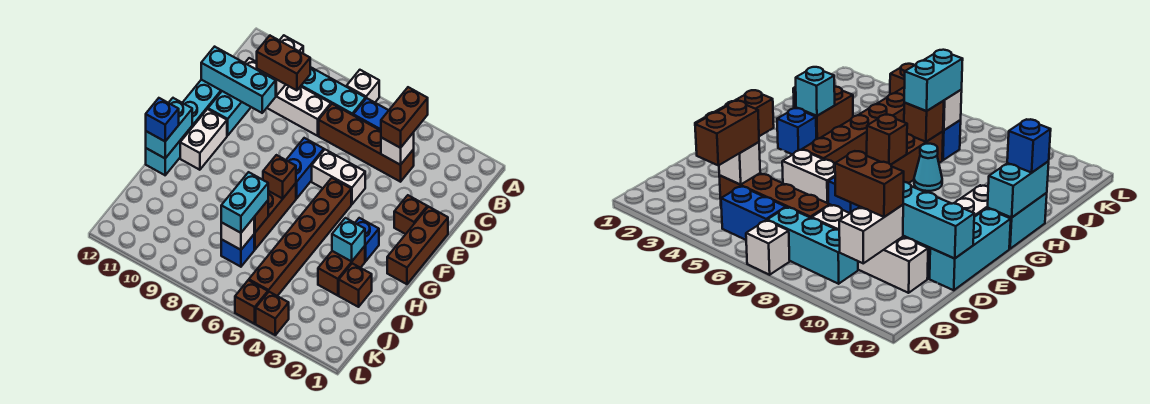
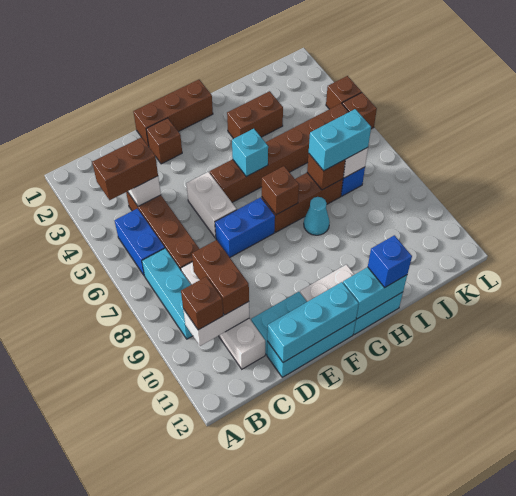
white brick A7 level 1 -> none
cyan brick D10:D12 level 2 -> cyan brick D12:F12 level 2
blue brick G3 level 1 -> none
cyan brick H3 level 2 -> cyan brick G5 level 2
brown brick I2 level 1 -> brown brick B10 level 3

